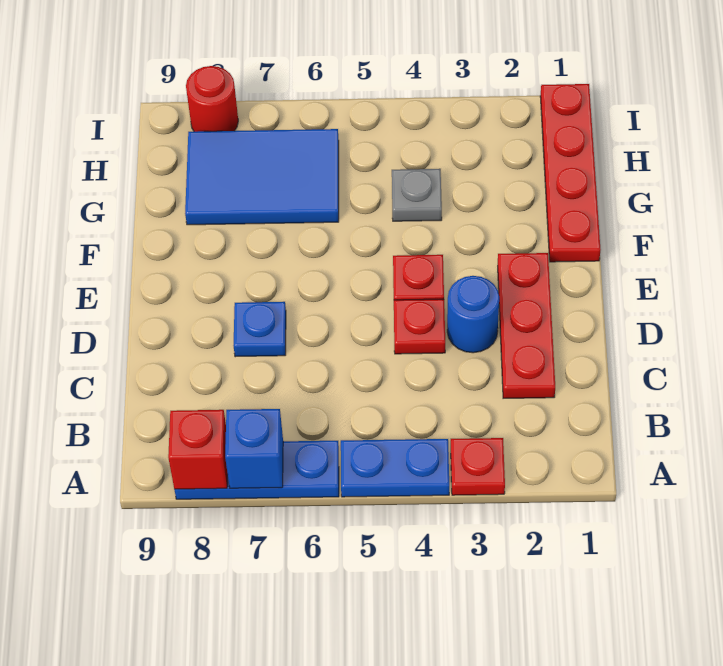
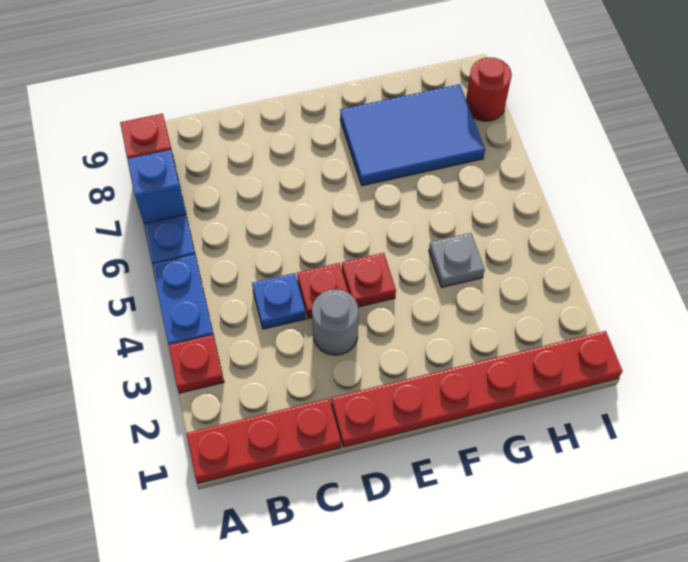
red plate C2:E2 level 1 -> red plate A1:C1 level 1
blue round brick D3 level 1 -> grey round brick D3 level 1
blue plate D7 level 1 -> blue plate C4 level 1
red plate F1:I1 level 1 -> red plate D1:I1 level 1
blue tile G6:H8 level 1 -> blue tile F7:H8 level 1

